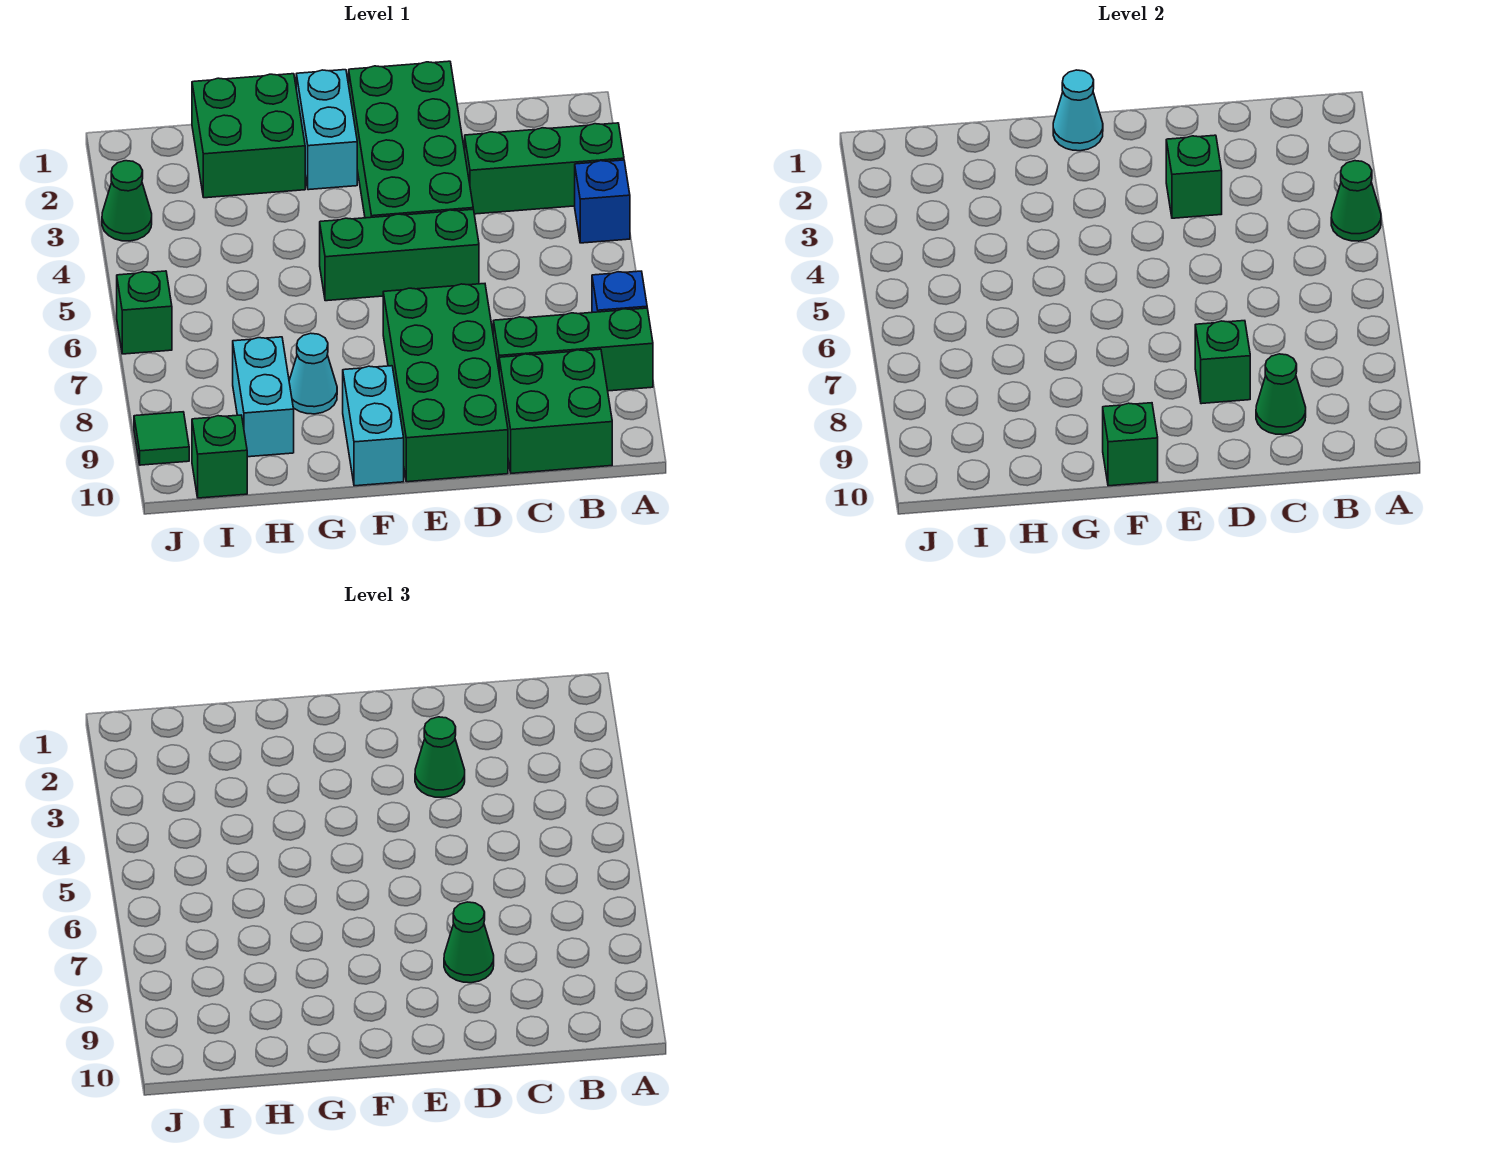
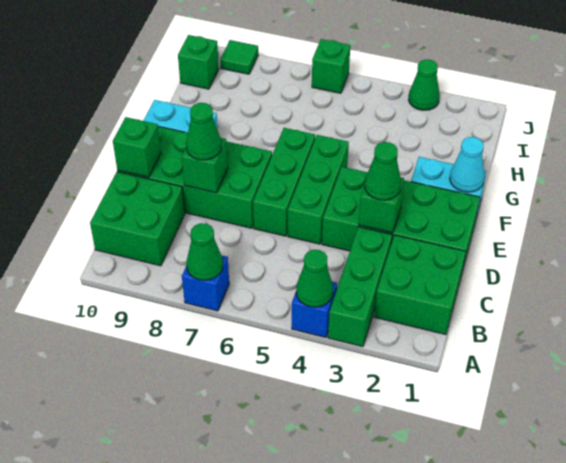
green brick A8:C8 level 1 -> green brick D6:F6 level 1
green cone C9 level 2 -> green cone A7 level 2
green brick F10 level 2 -> green brick D10 level 2
green brick G1:H2 level 1 -> green brick B1:C2 level 1
cyan cone G8 level 1 -> none
cyan brick H8:H9 level 1 -> none

